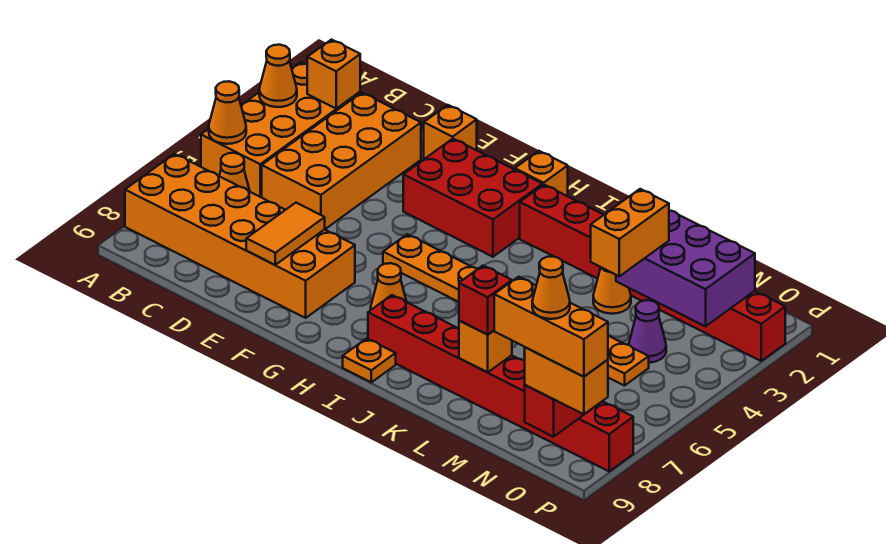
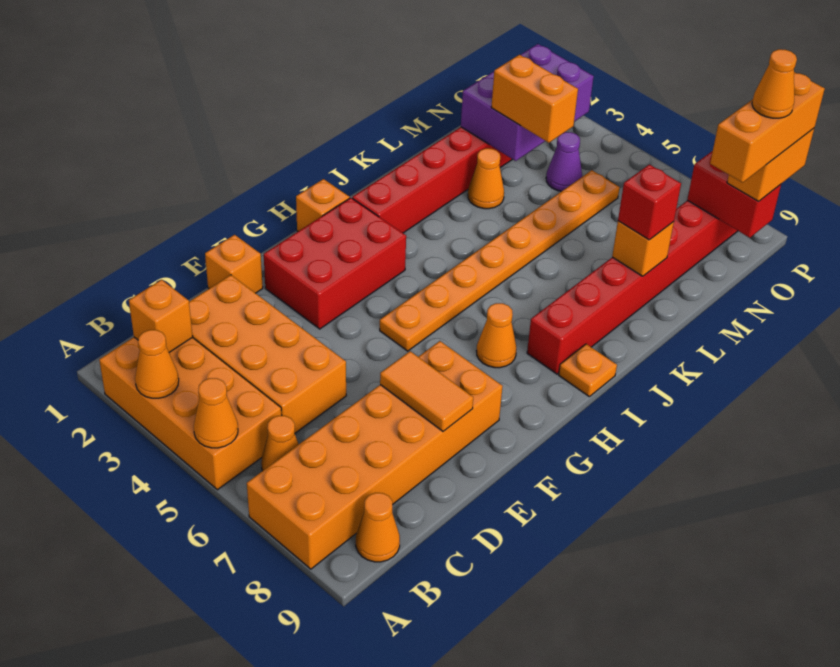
none -> orange cone B9 level 1

